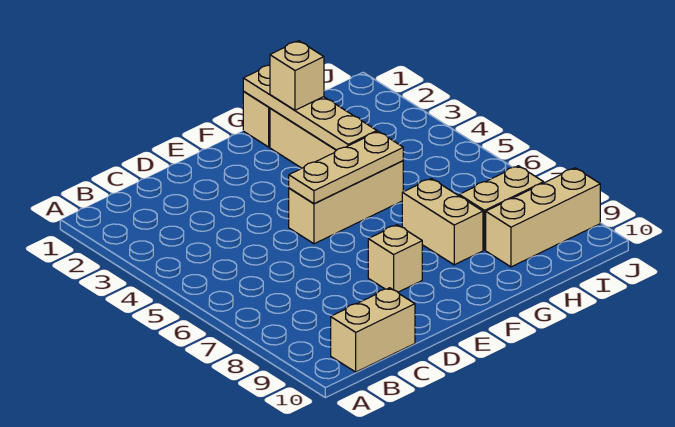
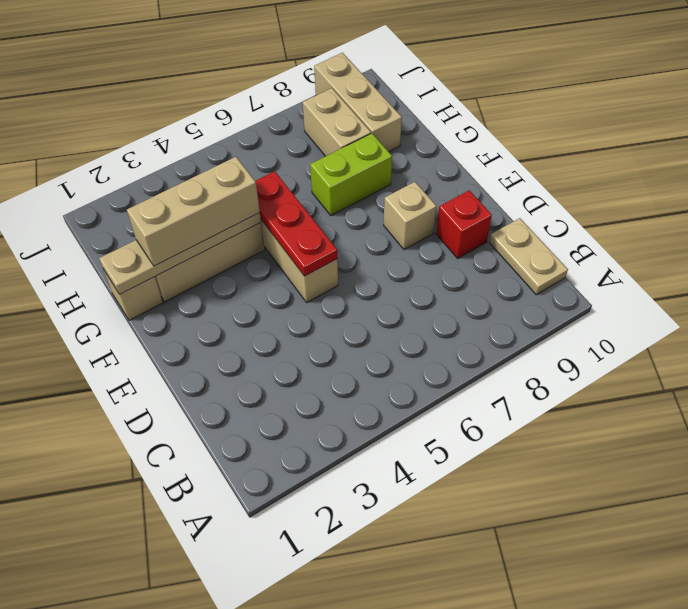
tan brick B10:C10 level 1 -> tan plate B10:C10 level 1
none -> red brick D9 level 1
tan plate E5:G5 level 2 -> red plate E5:G5 level 2
tan brick G2 level 3 -> tan brick G2:G4 level 3
tan brick G7:G8 level 1 -> lime brick G7:G8 level 1

